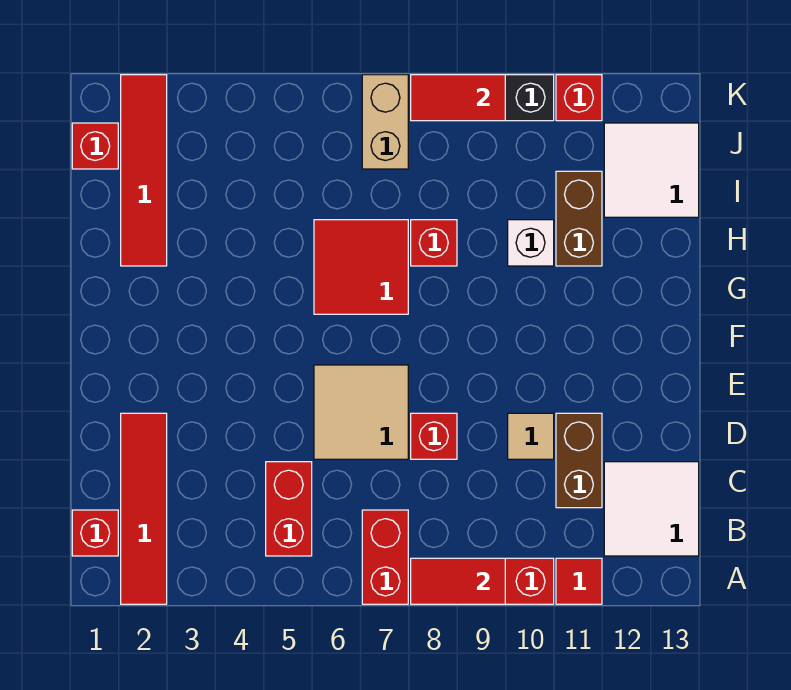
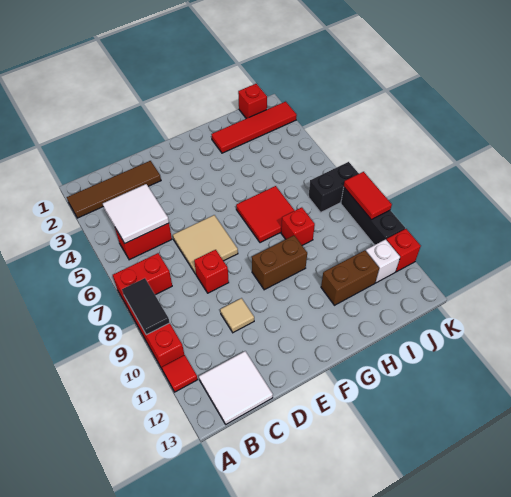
red tile A2:D2 level 1 -> brown tile A2:D2 level 1
red tile A8:A9 level 2 -> black tile A8:A9 level 2
red brick B1 level 1 -> none
brown brick C11:D11 level 1 -> brown brick F9:G9 level 1
white brick H10 level 1 -> white brick J11 level 1
white tile I12:J13 level 1 -> white tile B4:C5 level 2
tan brick J7:K7 level 1 -> black brick J7:K7 level 1

